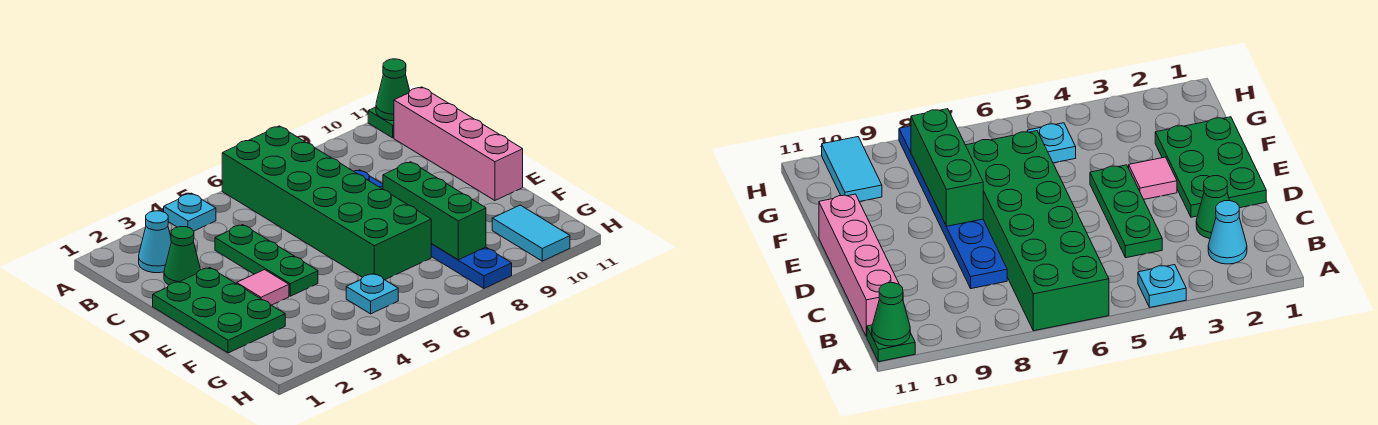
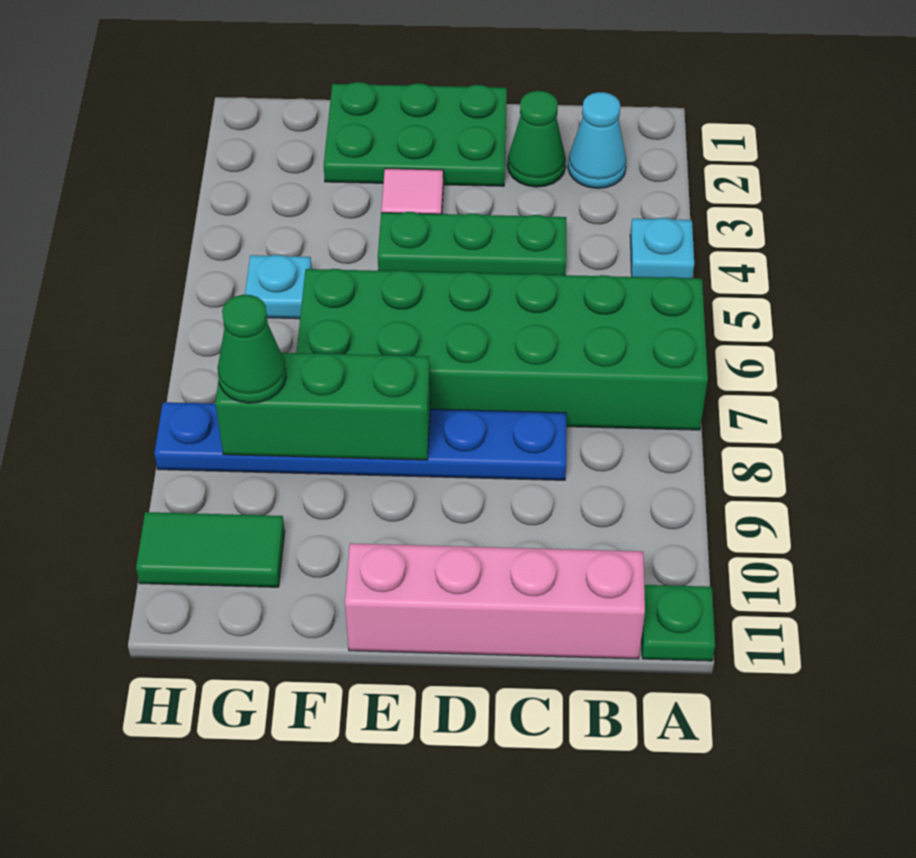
green cone A11 level 2 -> green cone G8 level 3
cyan tile G10:H10 level 1 -> green tile G10:H10 level 1

